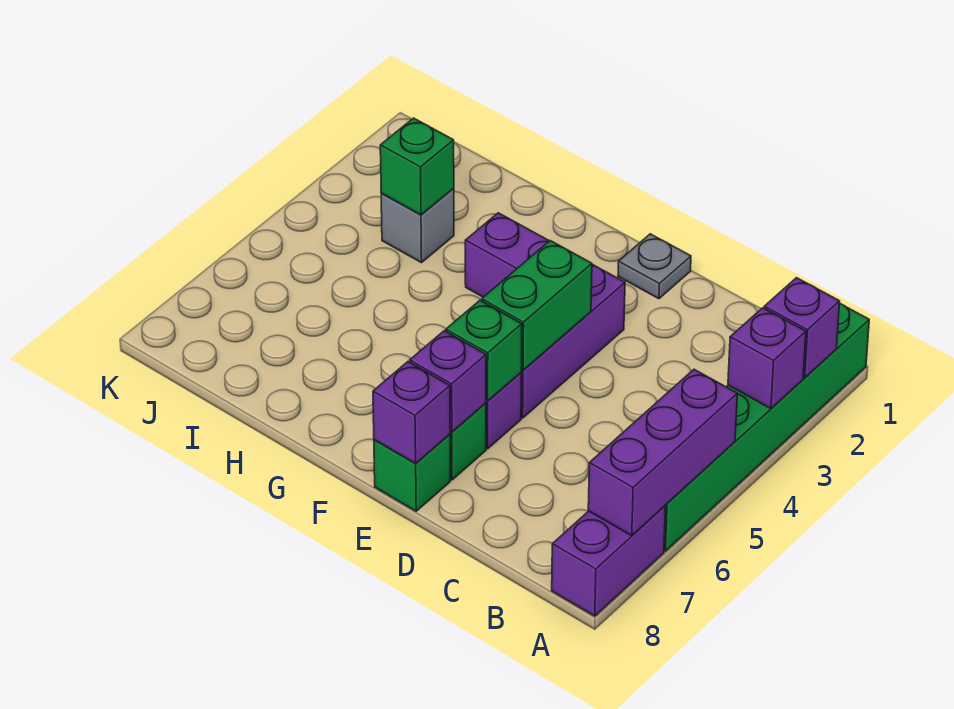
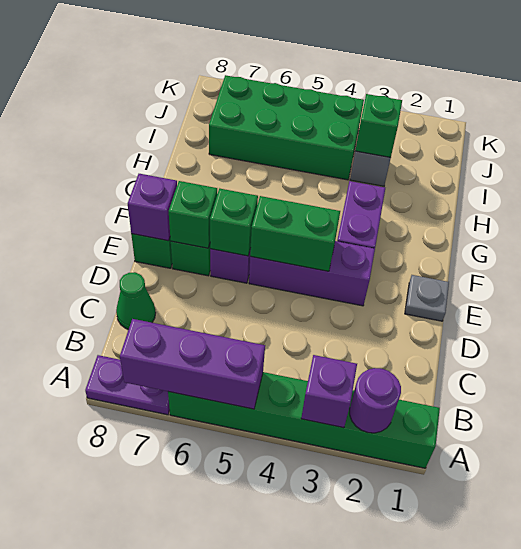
purple brick A2 level 2 -> purple round brick A2 level 2
purple brick A7:A8 level 1 -> purple plate A7:A8 level 1
none -> green cone C8 level 1
purple brick E7 level 2 -> green brick E7 level 2
none -> green brick I4:J7 level 1

